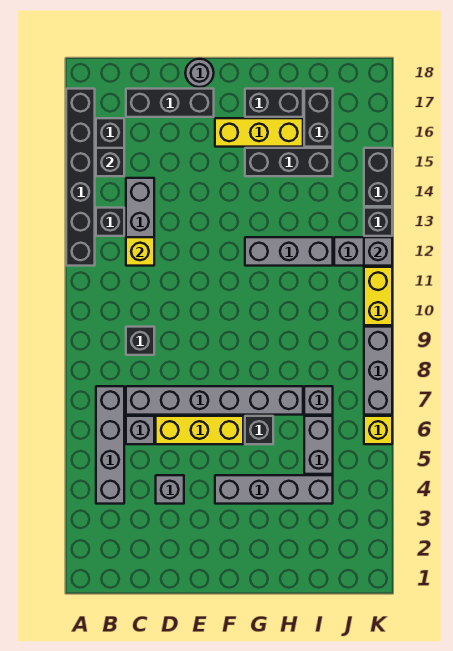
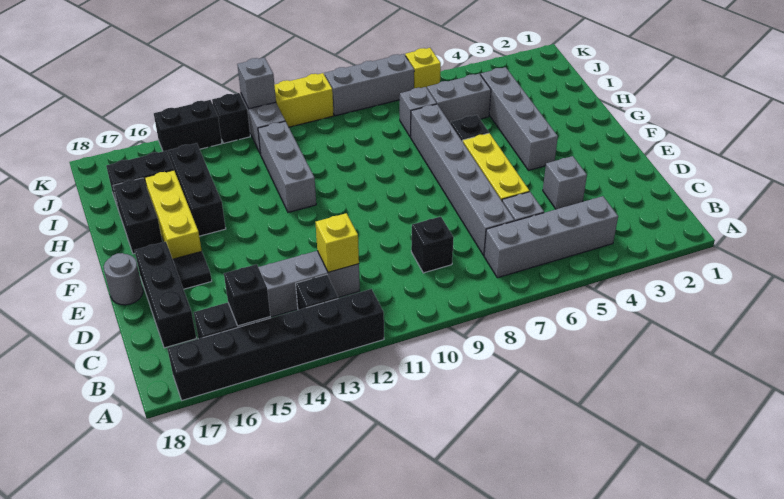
none -> black tile E16 level 1

